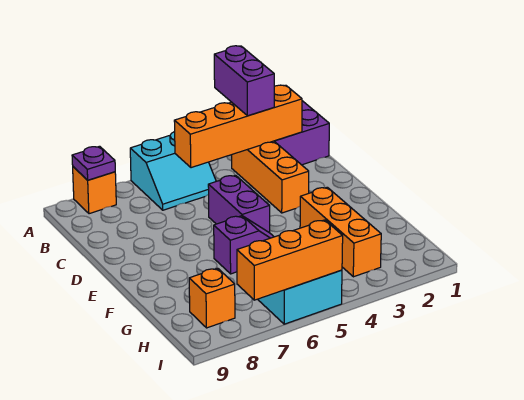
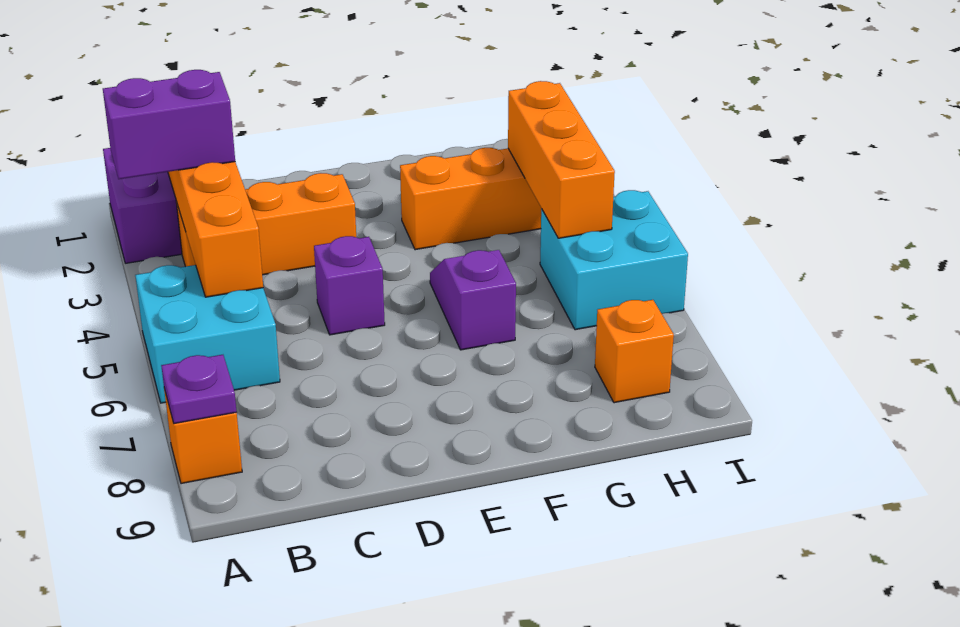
cyan slope A5:B6 level 1 top A -> cyan brick A5:B6 level 1
purple brick D5:E5 level 1 -> purple brick D5 level 1
orange brick I5:I7 level 2 -> orange brick H3:H5 level 2

